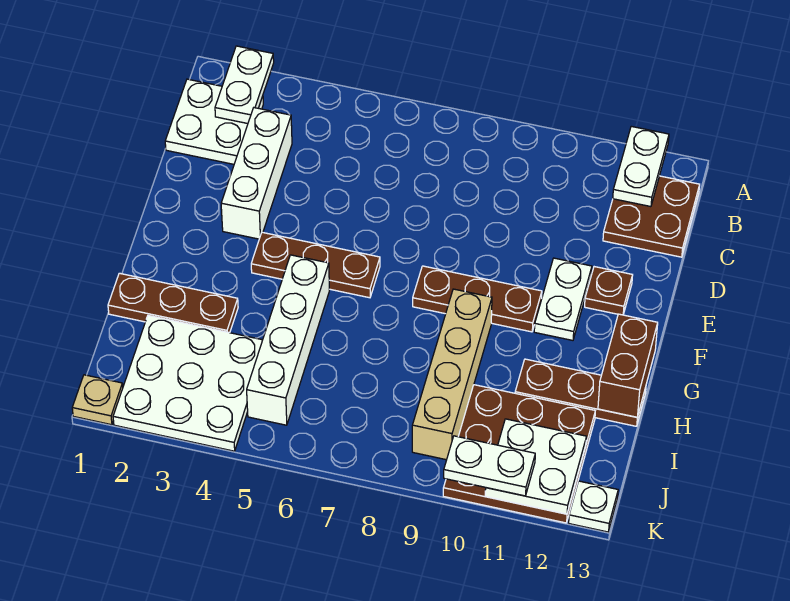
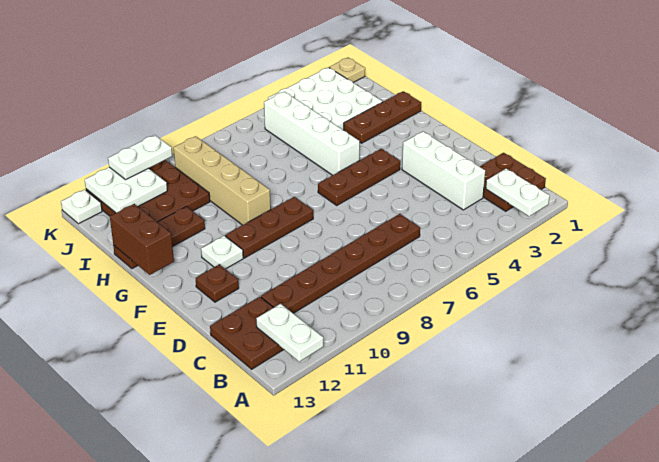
white plate B1:C2 level 1 -> brown plate B1:C2 level 1
none -> brown plate C6:C11 level 1
white plate E11:F11 level 1 -> white plate F11 level 1

